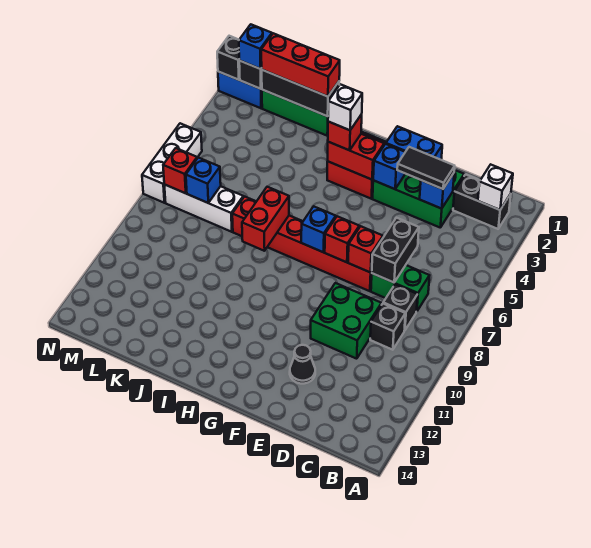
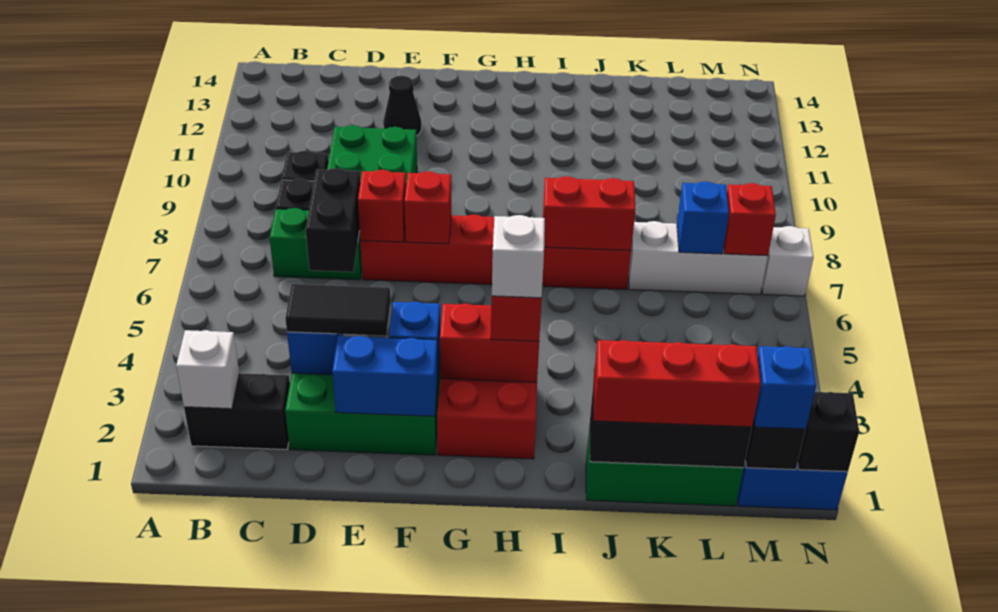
blue brick G7 level 2 -> none
red brick I7:I8 level 2 -> red brick I7:J7 level 2
white brick N5:N7 level 1 -> white brick N7 level 1

